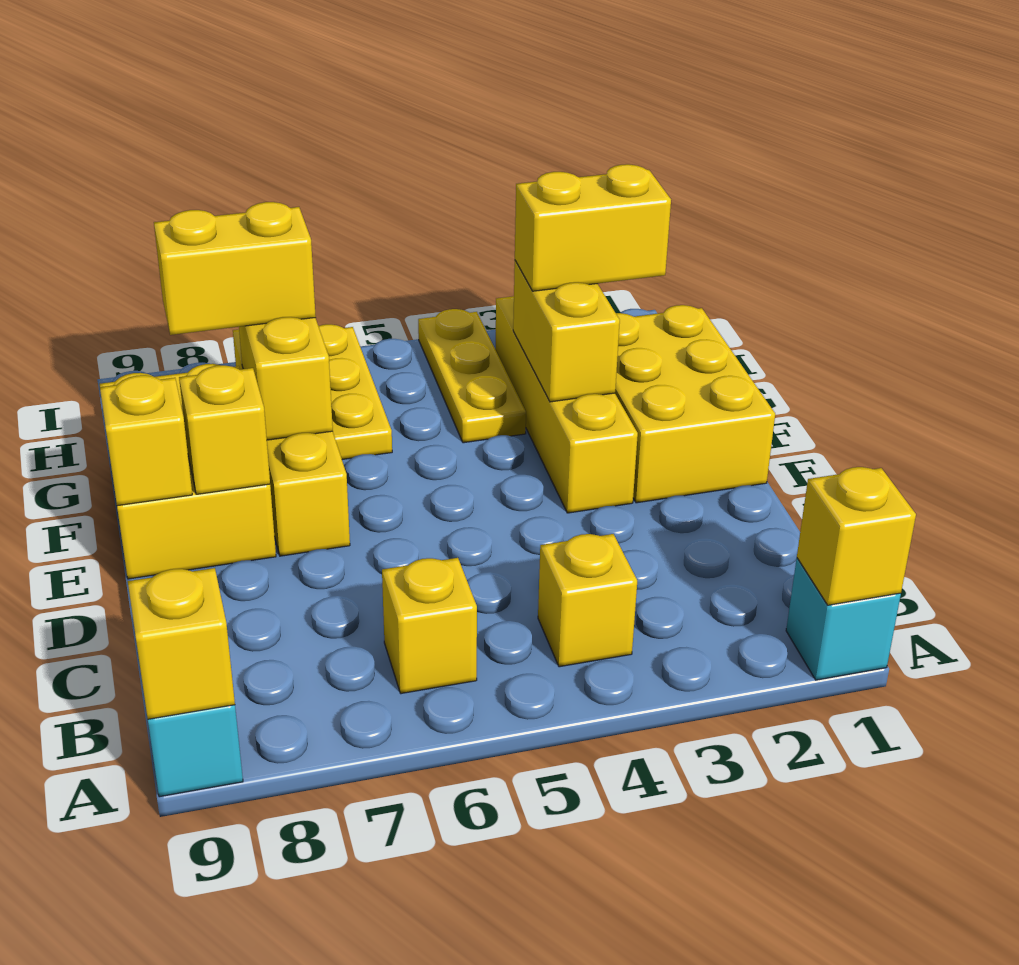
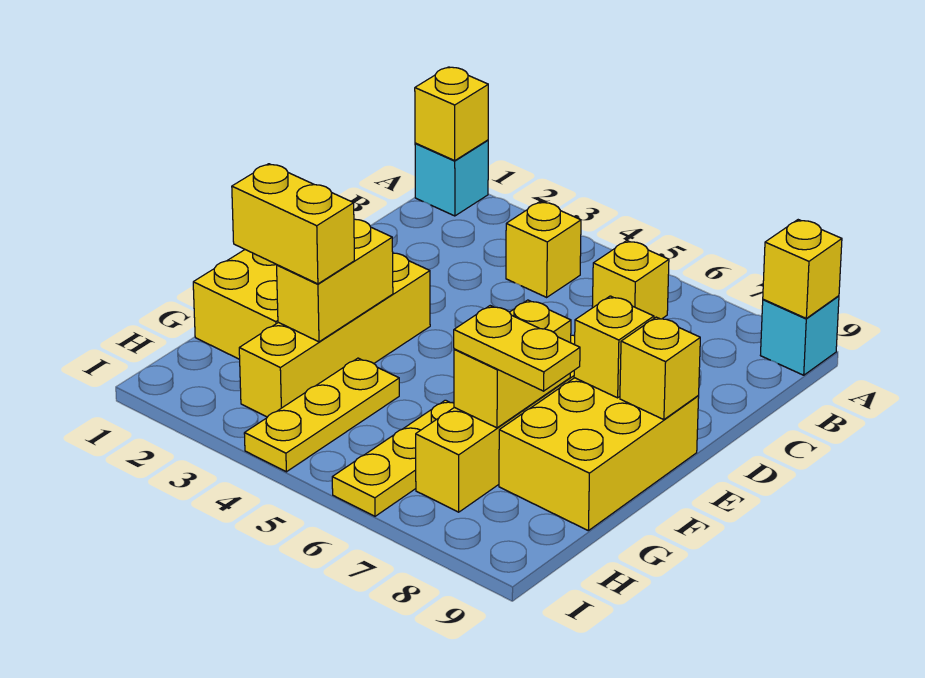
yellow brick G7:G8 level 3 -> yellow plate G7:G8 level 3

